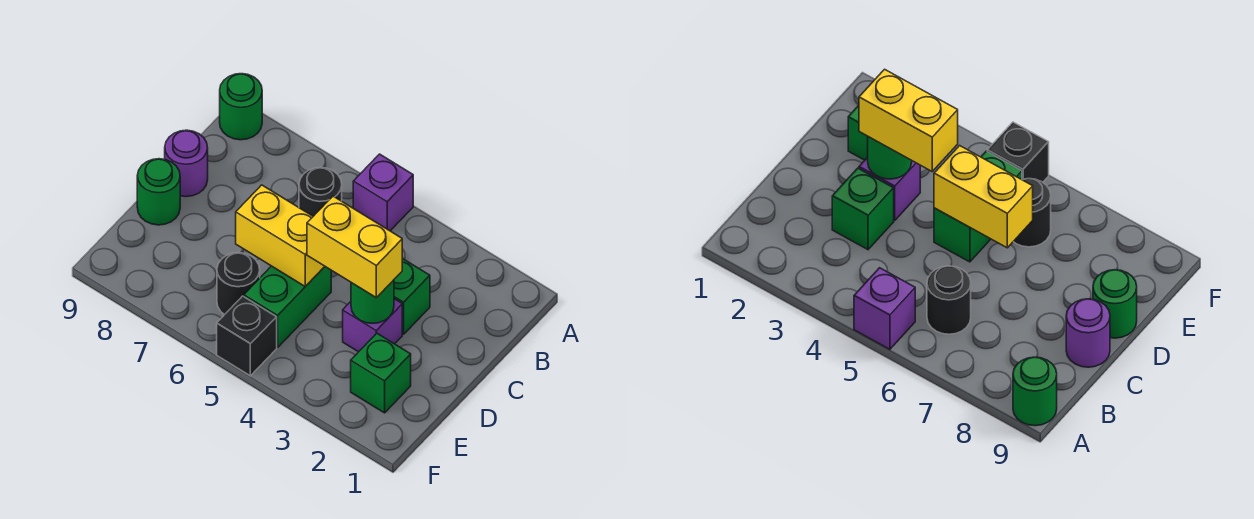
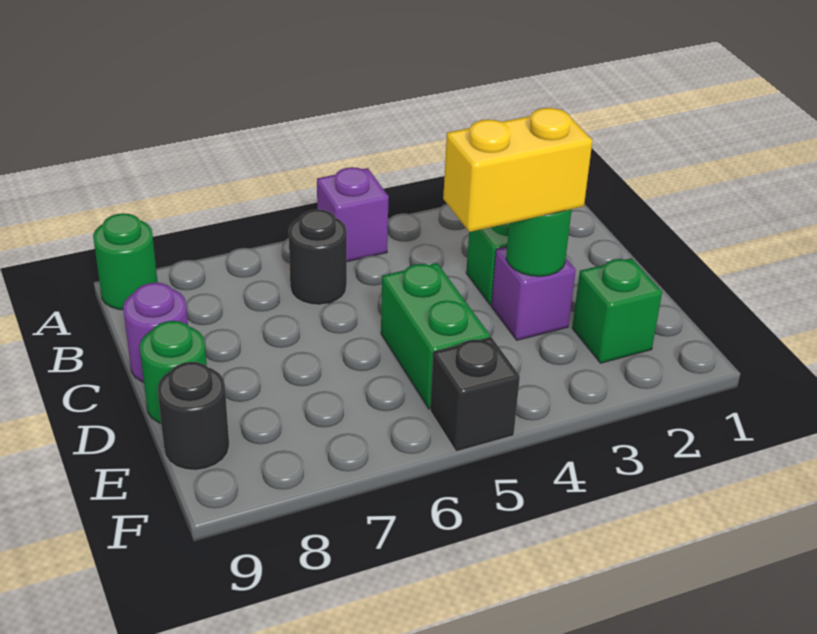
yellow brick D5:D6 level 2 -> none
black round brick E6 level 1 -> black round brick E9 level 1

